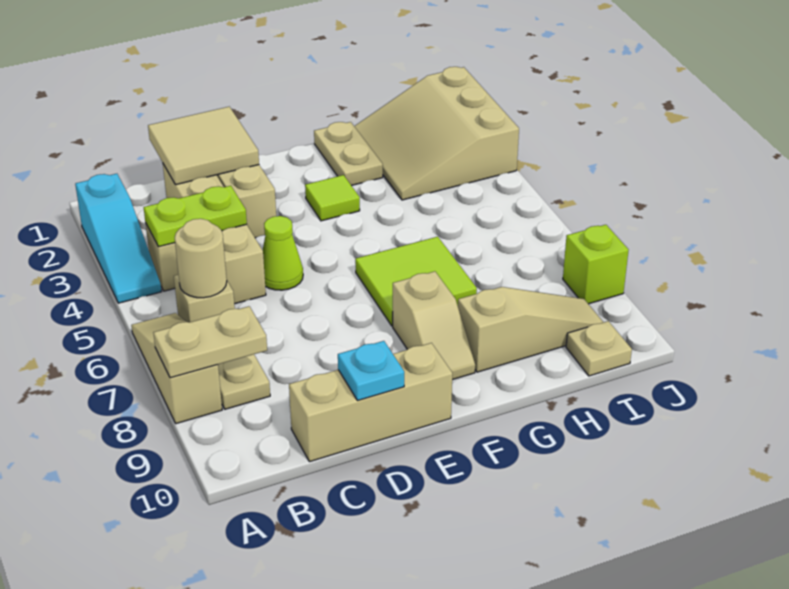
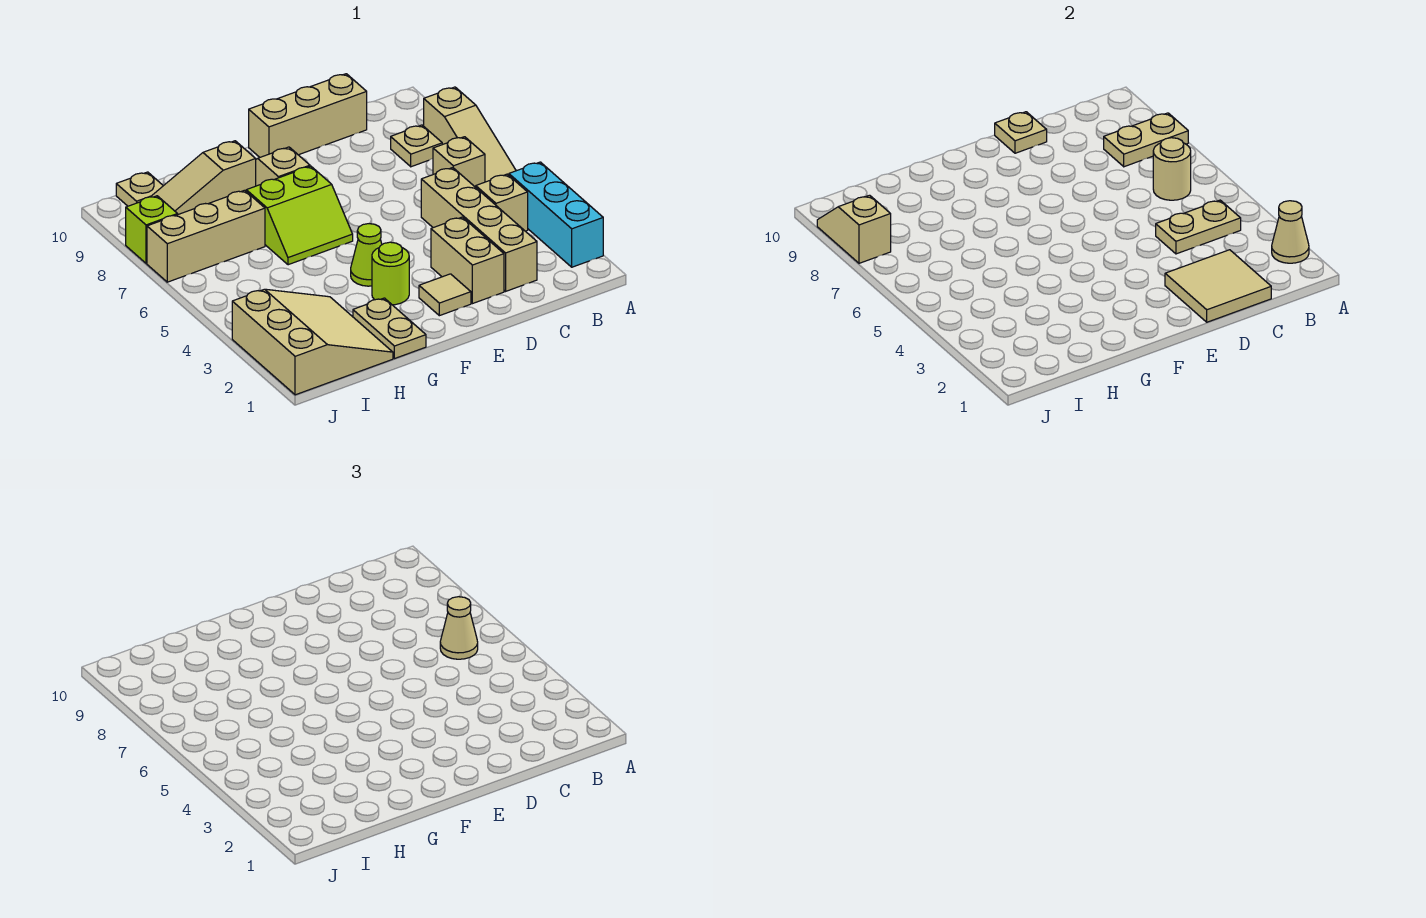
cyan slope A2:A4 level 1 top 2 -> cyan brick A2:A4 level 1
none -> tan cone A2 level 2
lime plate B4:C4 level 2 -> tan plate B4:C4 level 2
none -> tan cone B6 level 3
lime cone D5 level 1 -> lime cone F4 level 1
cyan plate D10 level 2 -> tan plate D10 level 2
none -> tan tile E2 level 1
lime tile F3 level 1 -> lime round brick F3 level 1
lime tile F6:G7 level 1 -> lime slope F6:G7 level 1 top 7
none -> tan brick H7:J7 level 1
none -> tan slope J8:J9 level 2 top 8

